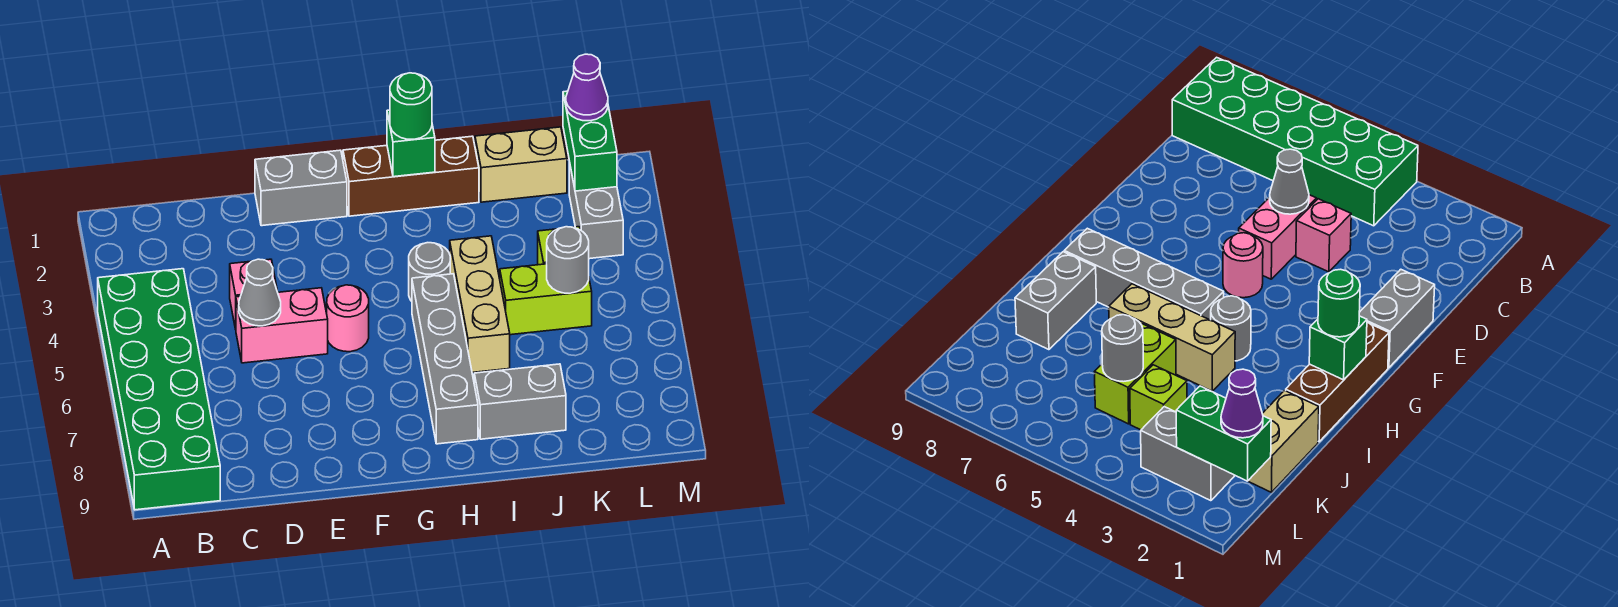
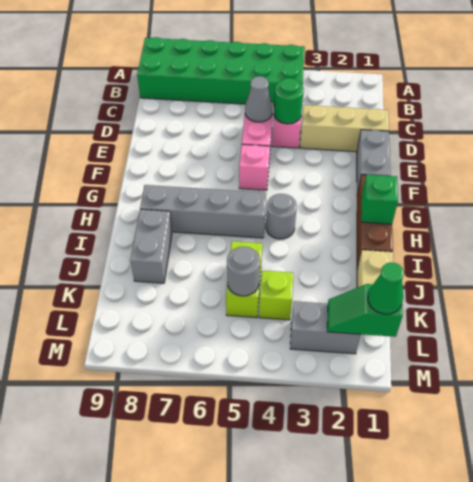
pink round brick F5 level 1 -> pink brick F5 level 1
green round brick H1 level 3 -> green round brick D4 level 2
tan brick I4:I6 level 1 -> tan brick D1:D3 level 1
green brick L1:L2 level 2 -> green slope L1:L2 level 2 top 1
purple cone L1 level 3 -> green cone L1 level 3

